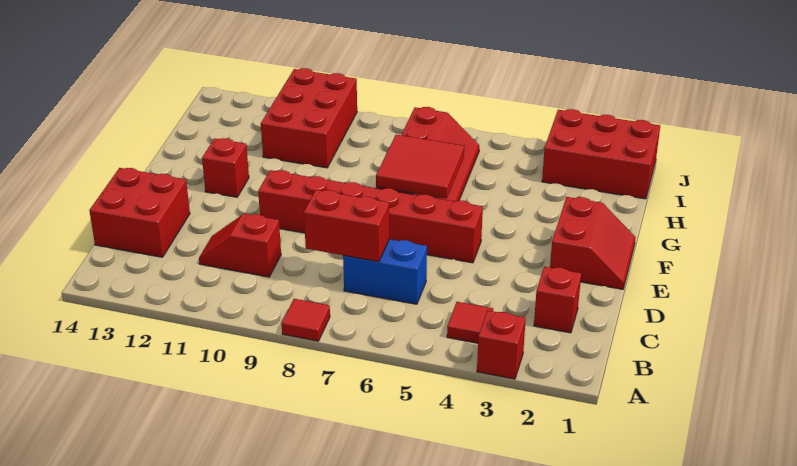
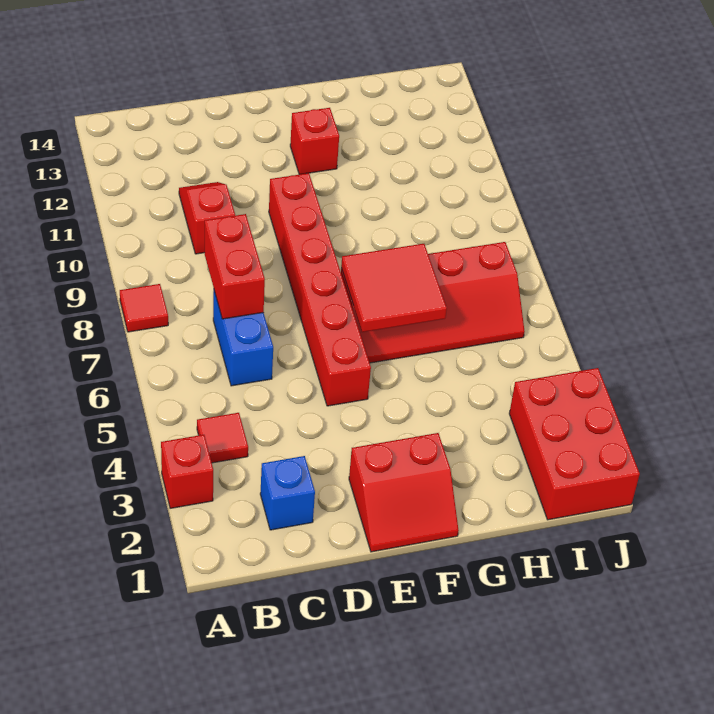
red brick C2 level 1 -> blue brick C2 level 1
red brick C13:D14 level 1 -> none
red brick H10:J11 level 1 -> none

